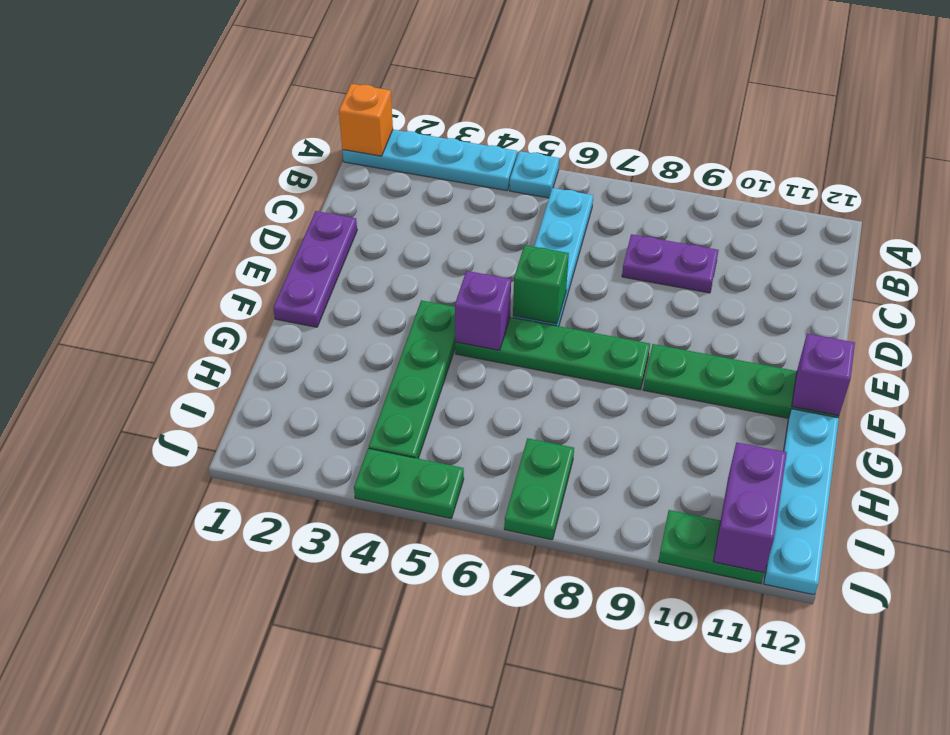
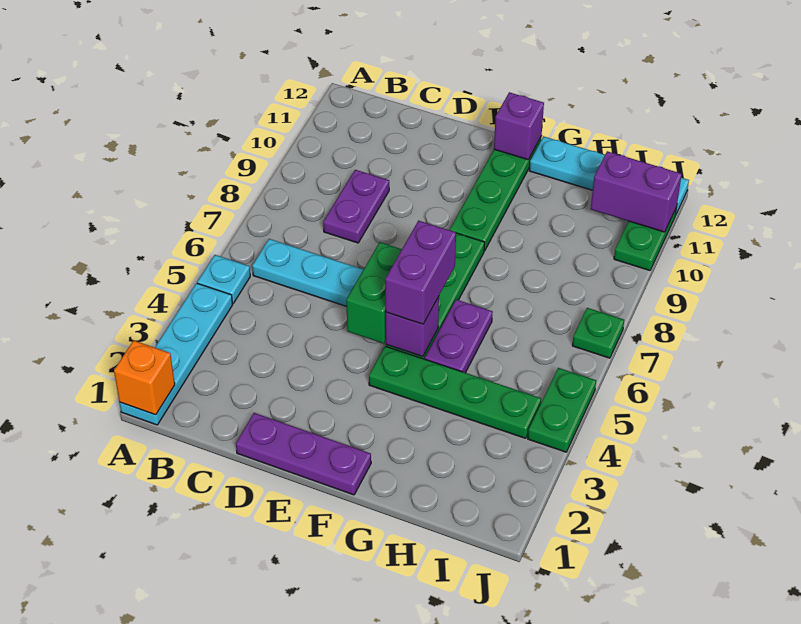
green brick E6 level 2 -> green brick E5:E6 level 2
none -> purple brick F5:F6 level 3
none -> purple plate G5:G6 level 1
green plate I7:J7 level 1 -> green plate J7 level 1

